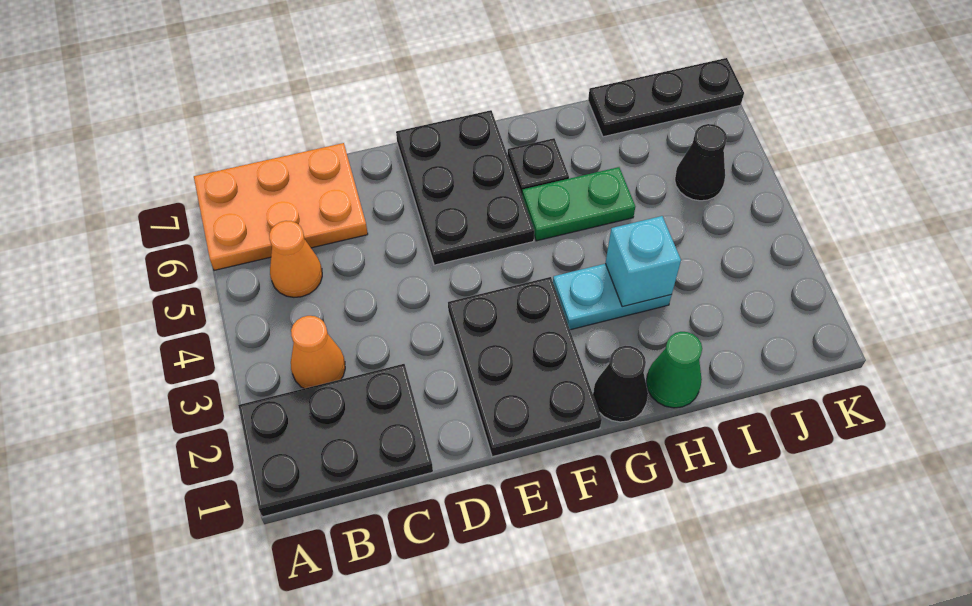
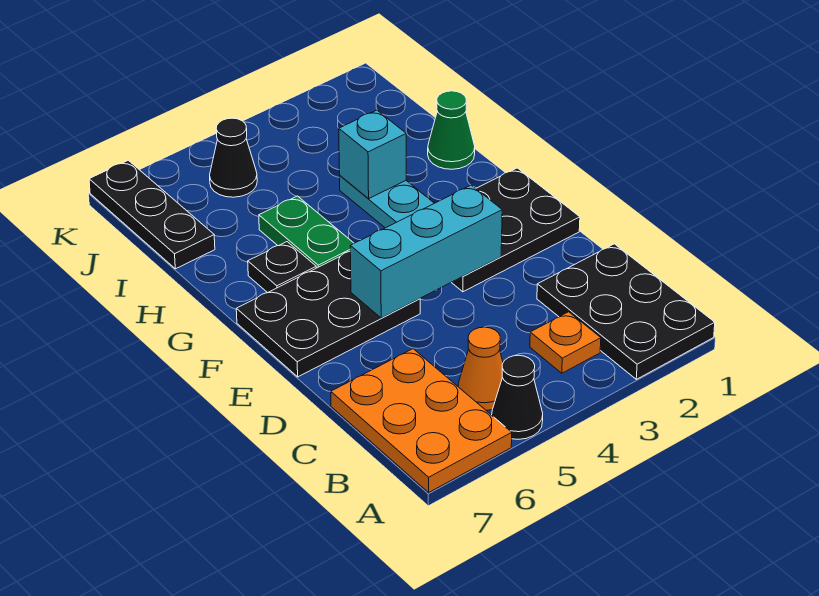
orange cone B3 level 1 -> orange plate B3 level 1
none -> cyan brick E3:E5 level 2
black cone G1 level 1 -> black cone A5 level 1

